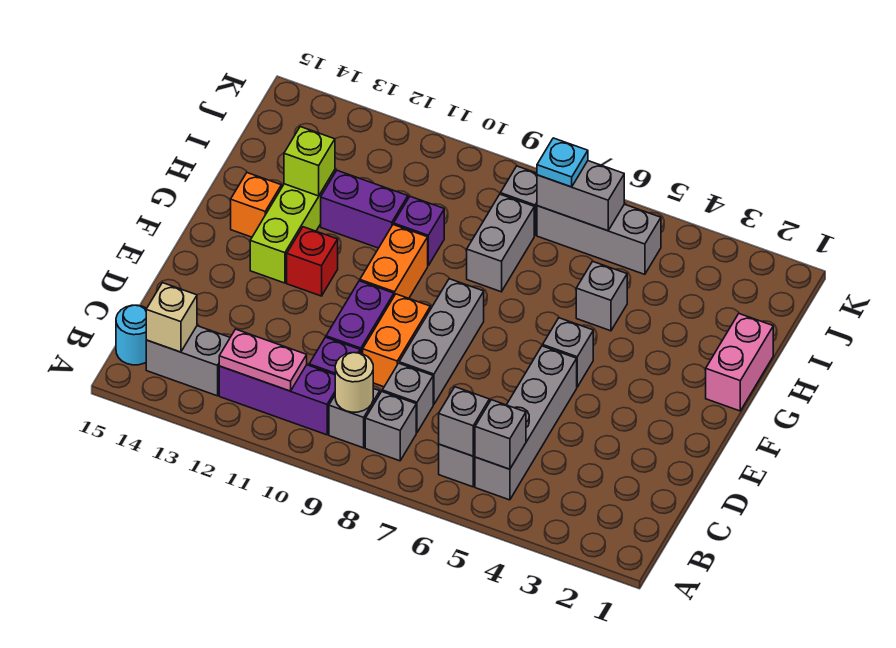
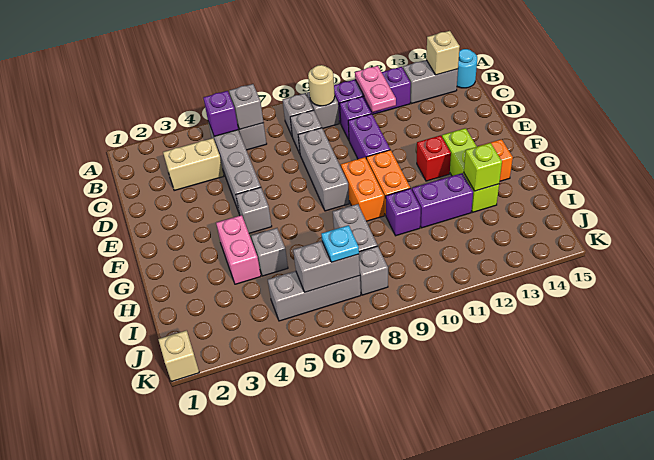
grey brick B5 level 2 -> purple brick B5 level 2
pink plate B11:B12 level 2 -> pink plate B11:C11 level 2
none -> tan brick C3:C4 level 1
orange brick D9:E9 level 1 -> orange brick F9:G9 level 1
pink brick G1:H1 level 1 -> pink brick G4:H4 level 1
none -> tan brick K1 level 1

